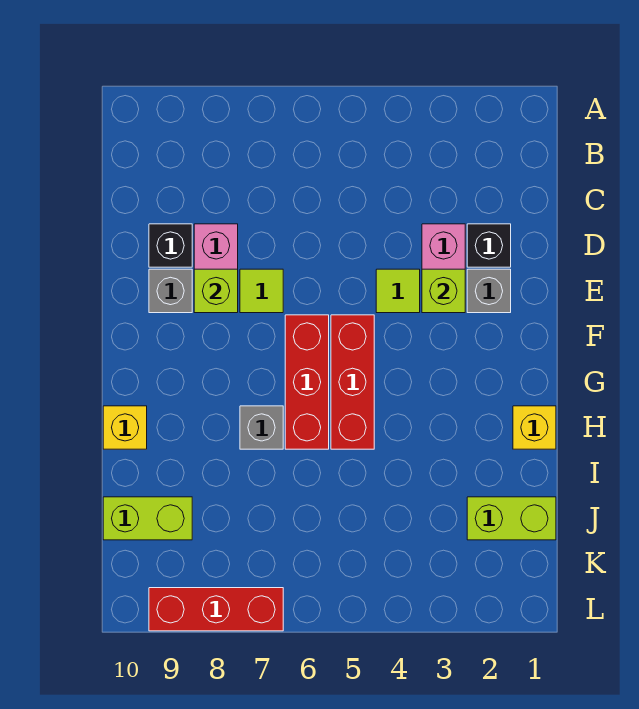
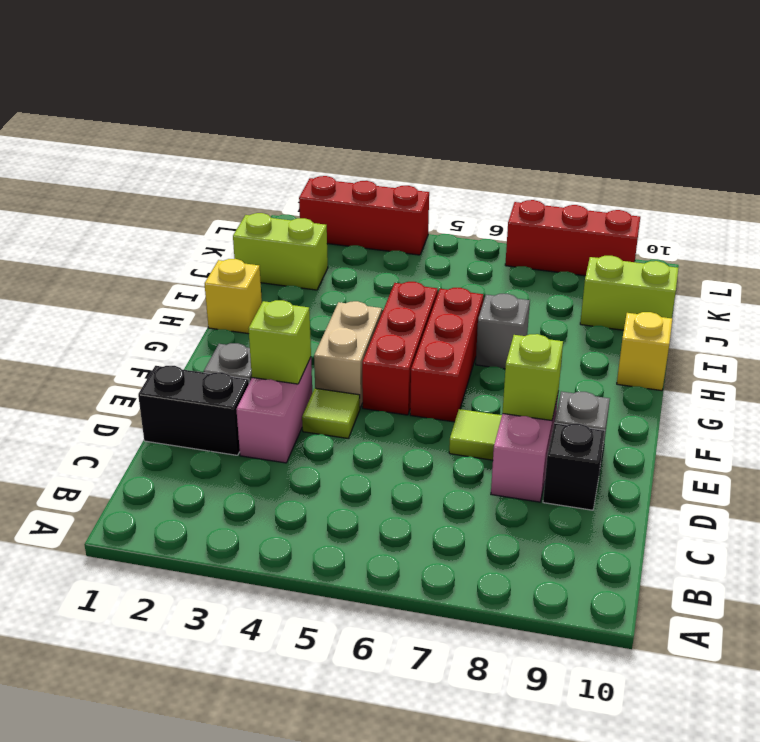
black brick D2 level 1 -> black brick D1:D2 level 1
none -> tan brick F4:G4 level 1
none -> red brick L2:L4 level 1

